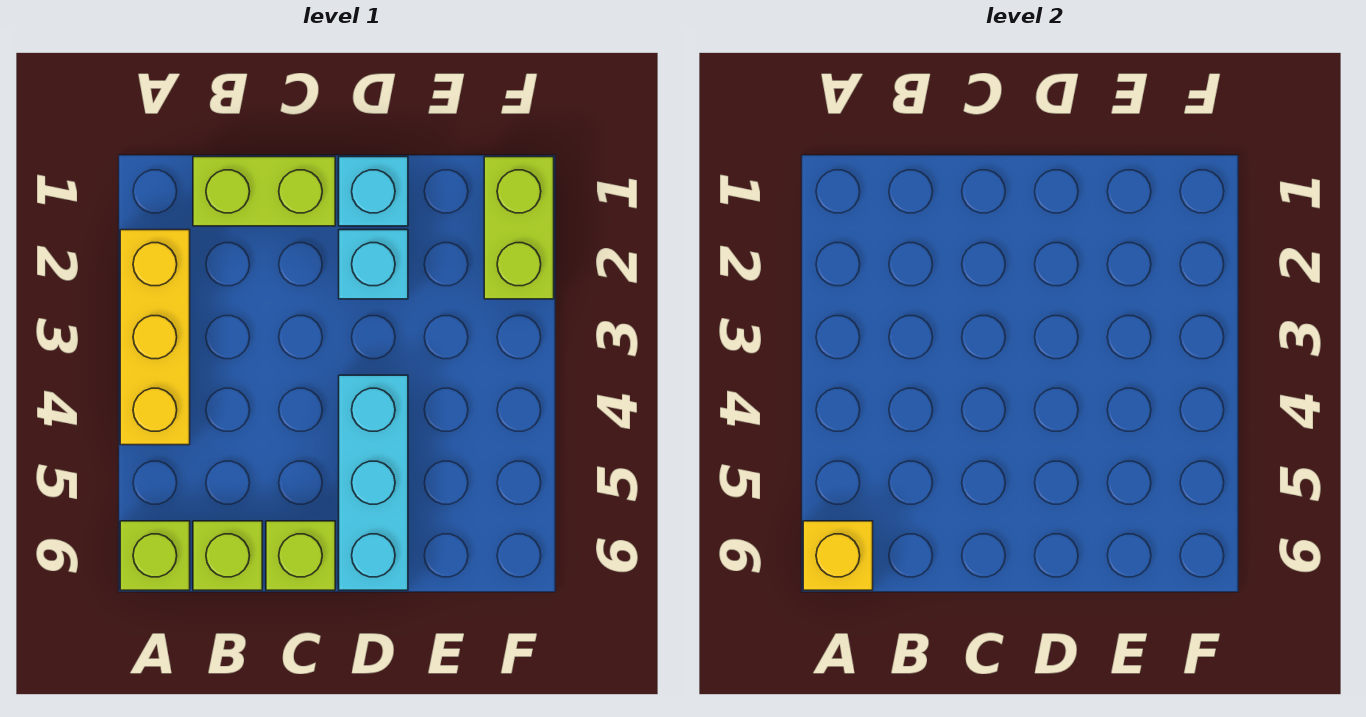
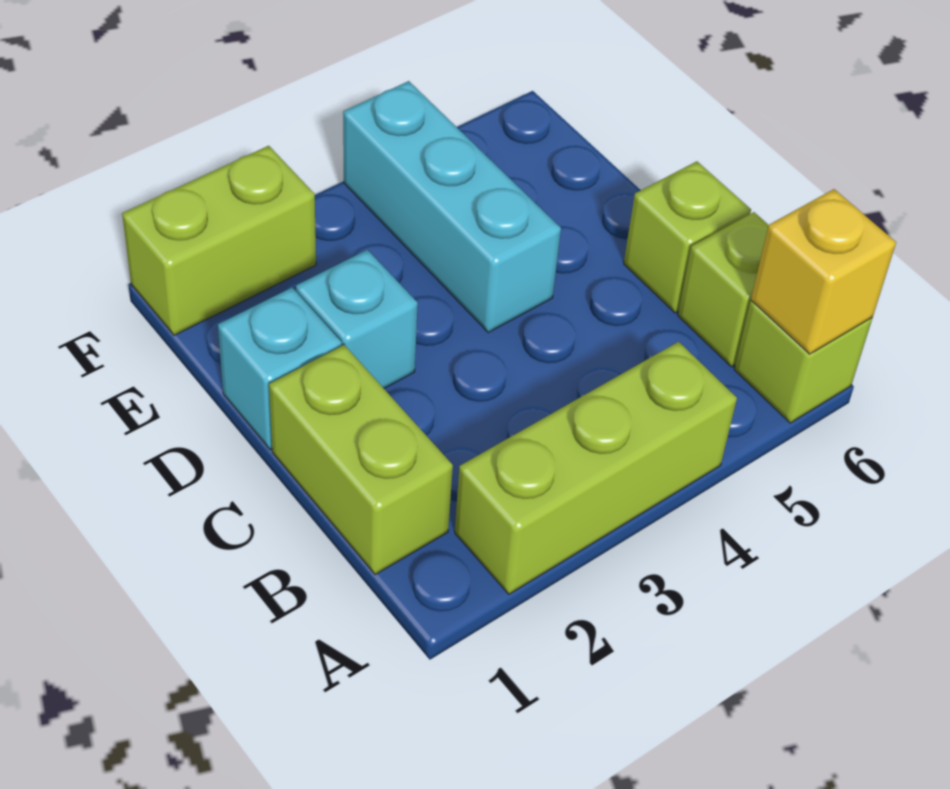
yellow brick A2:A4 level 1 -> lime brick A2:A4 level 1
cyan brick D4:D6 level 1 -> cyan brick D4:F4 level 1

